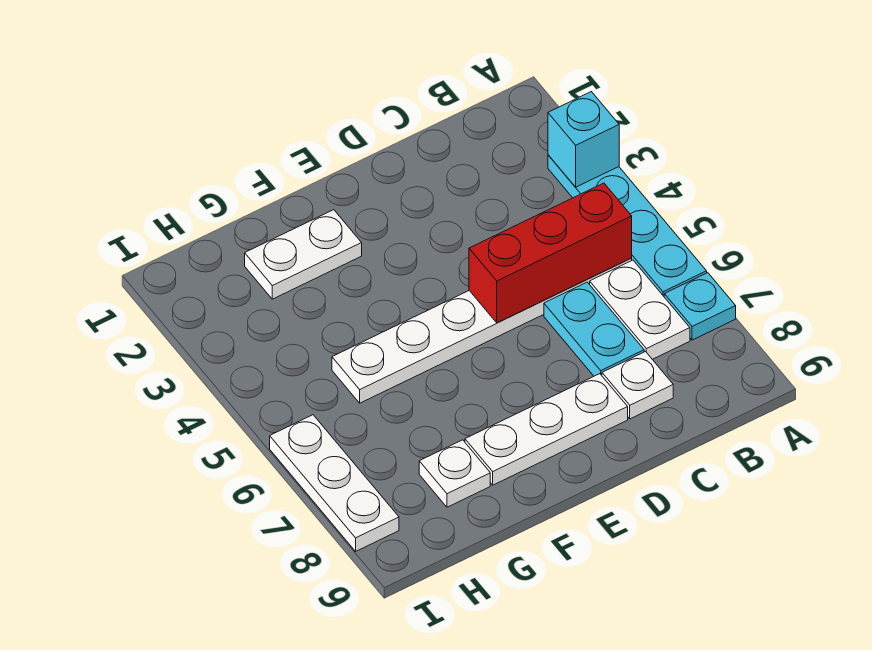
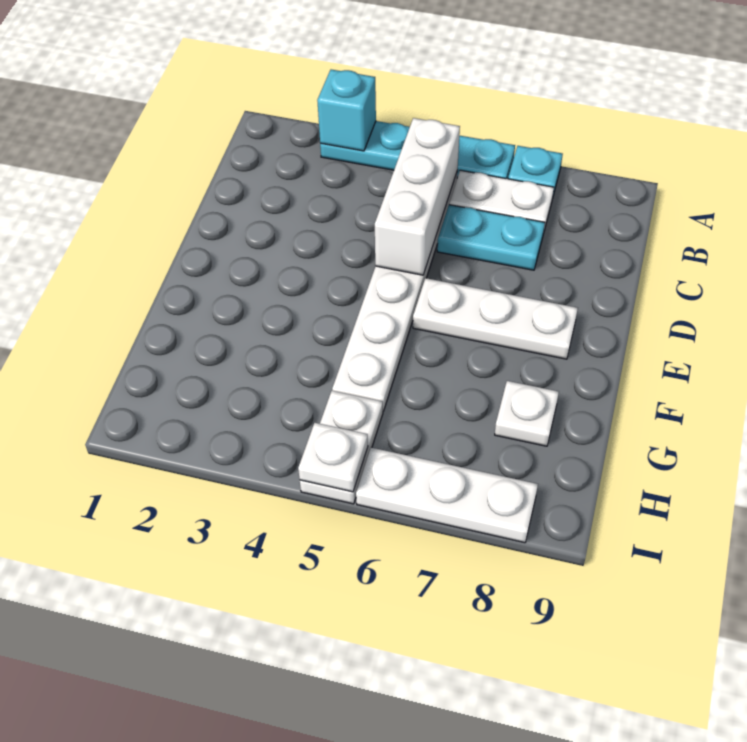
red brick B5:D5 level 2 -> white brick B5:D5 level 2
white plate C8 level 1 -> white plate I5 level 2
white plate D8:F8 level 1 -> white plate E6:E8 level 1
white plate F2:G2 level 1 -> white plate H5:I5 level 1

